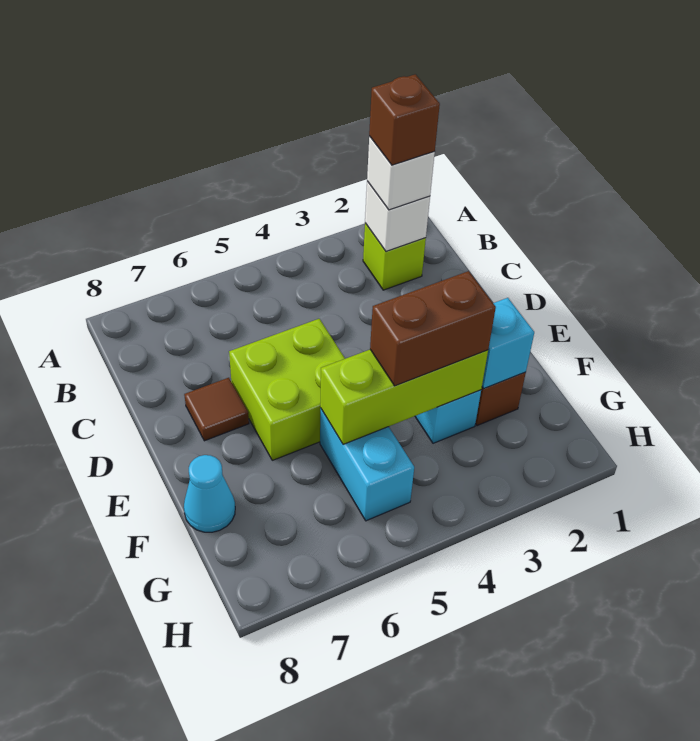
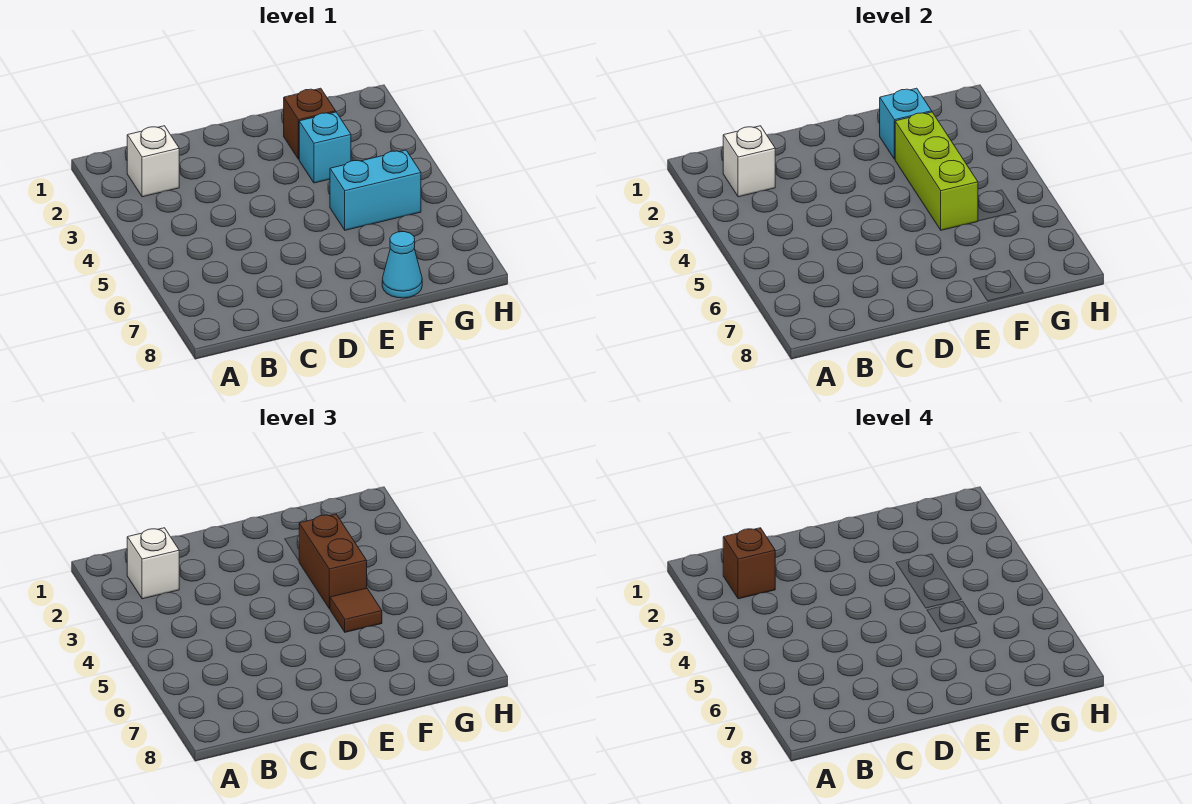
lime brick B2 level 1 -> white brick B2 level 1
lime brick D5:E6 level 1 -> none
brown tile D7 level 1 -> brown tile F5 level 3

